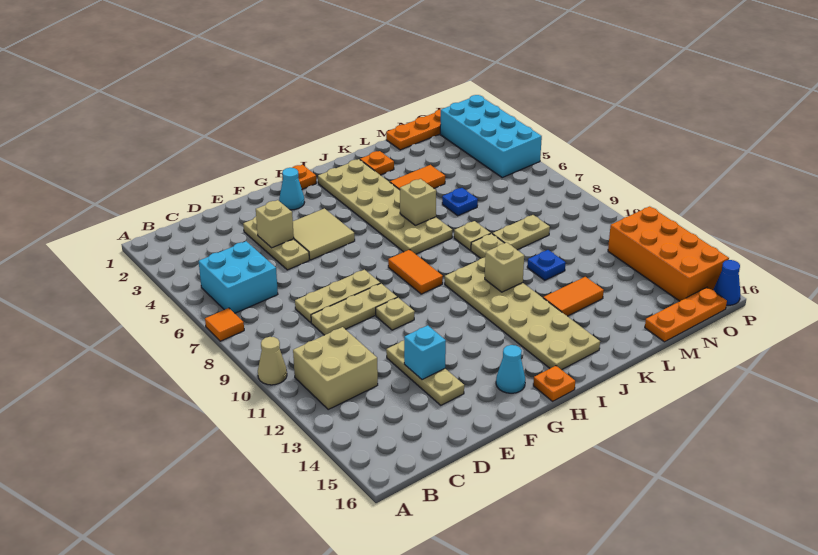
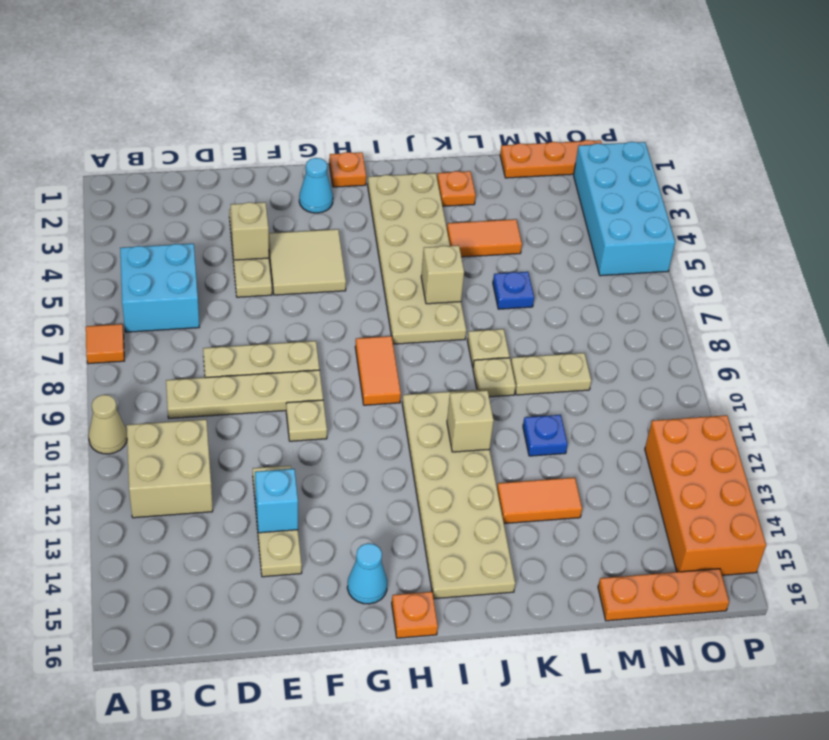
tan plate D9:F9 level 1 -> tan plate C9:F9 level 1
blue cone P16 level 1 -> none

